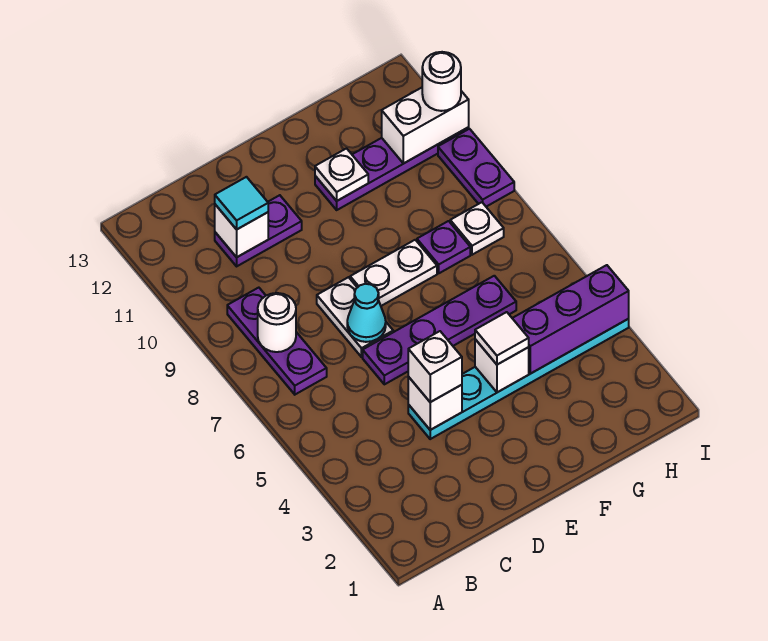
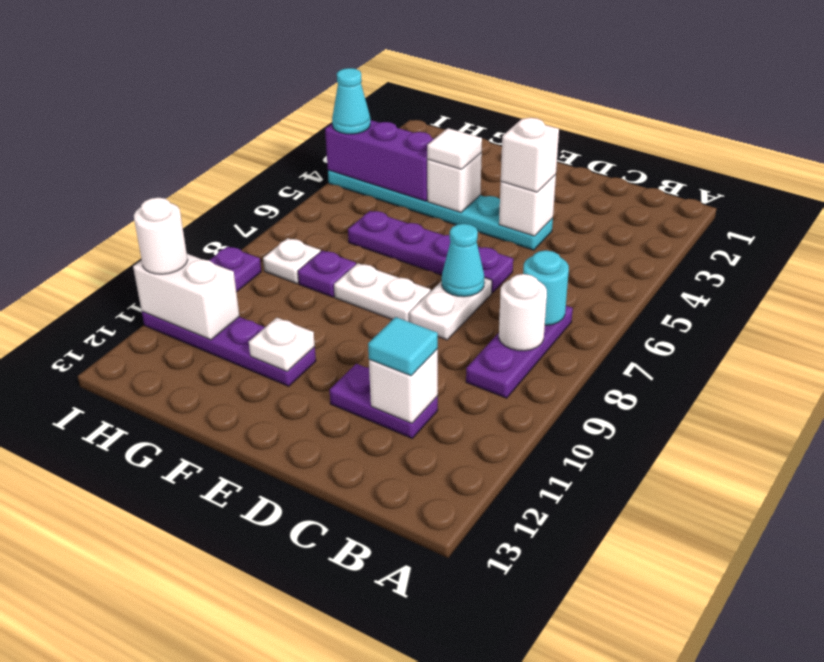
none -> cyan round brick B7 level 2
none -> cyan cone I4 level 3

